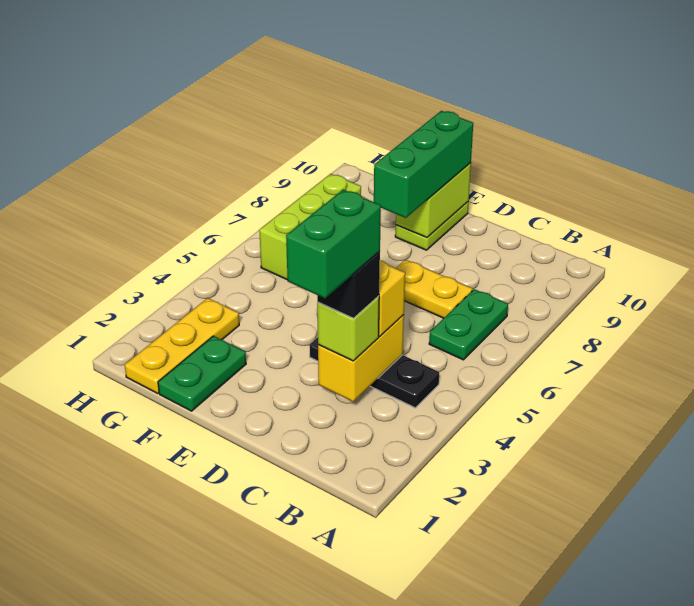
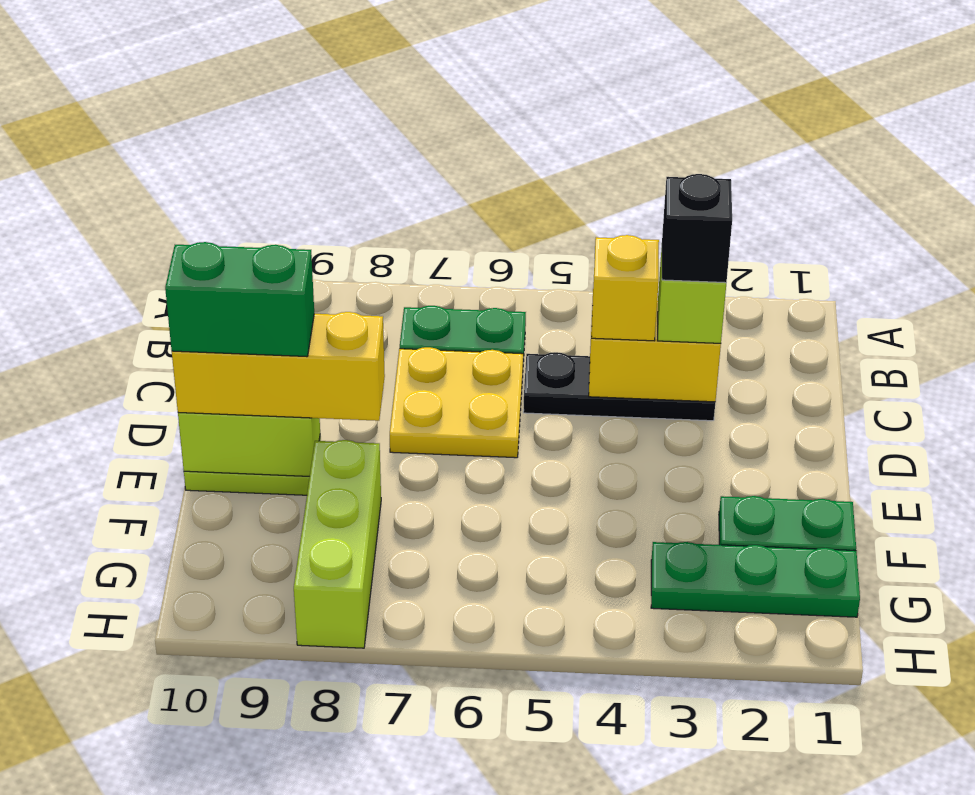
black plate B4:D4 level 1 -> black plate C3:C5 level 1
green brick C2:C3 level 5 -> green brick E9:E10 level 4
yellow plate C7:D7 level 1 -> yellow plate C6:D7 level 1
green brick E8:E10 level 3 -> yellow brick E8:E10 level 3
yellow plate G1:G3 level 1 -> green plate G1:G3 level 1
lime brick G6:G8 level 1 -> lime brick F8:H8 level 1

